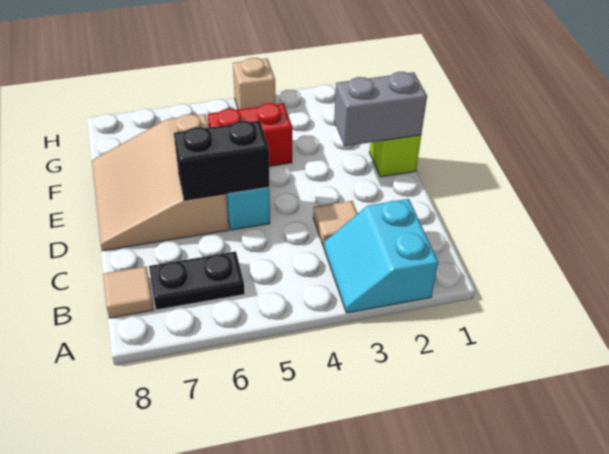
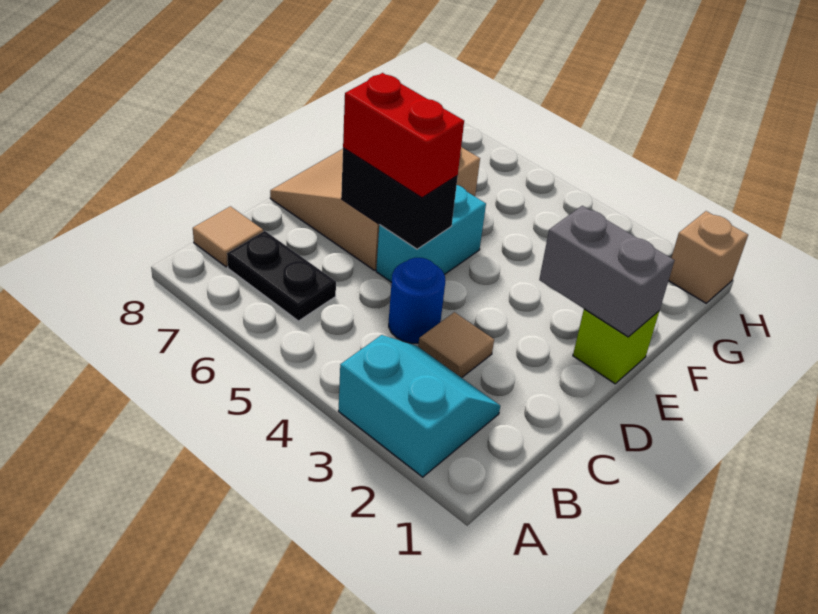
cyan slope A2:B3 level 1 top 2 -> cyan slope A2:B3 level 1 top A
none -> blue round brick C4 level 1
red brick F4:F5 level 1 -> red brick D5:D6 level 3
tan brick H4 level 1 -> tan brick H1 level 1

